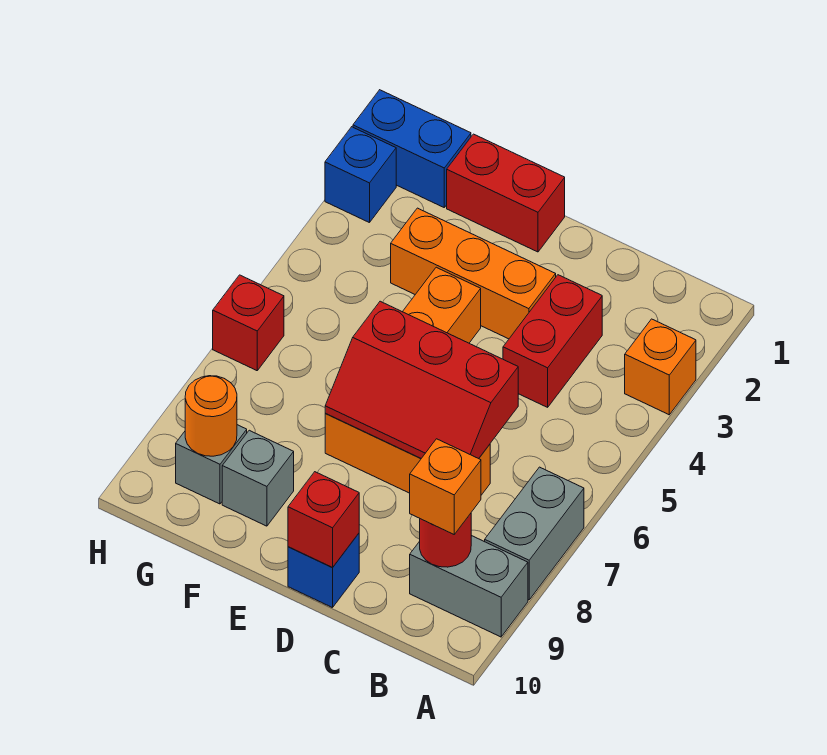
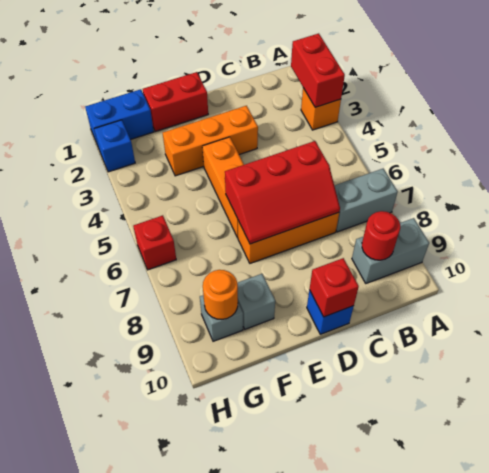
grey brick A7:A8 level 1 -> grey brick A7:B7 level 1
orange brick B9 level 3 -> none
red brick C3:C4 level 1 -> red brick A2:A3 level 2

